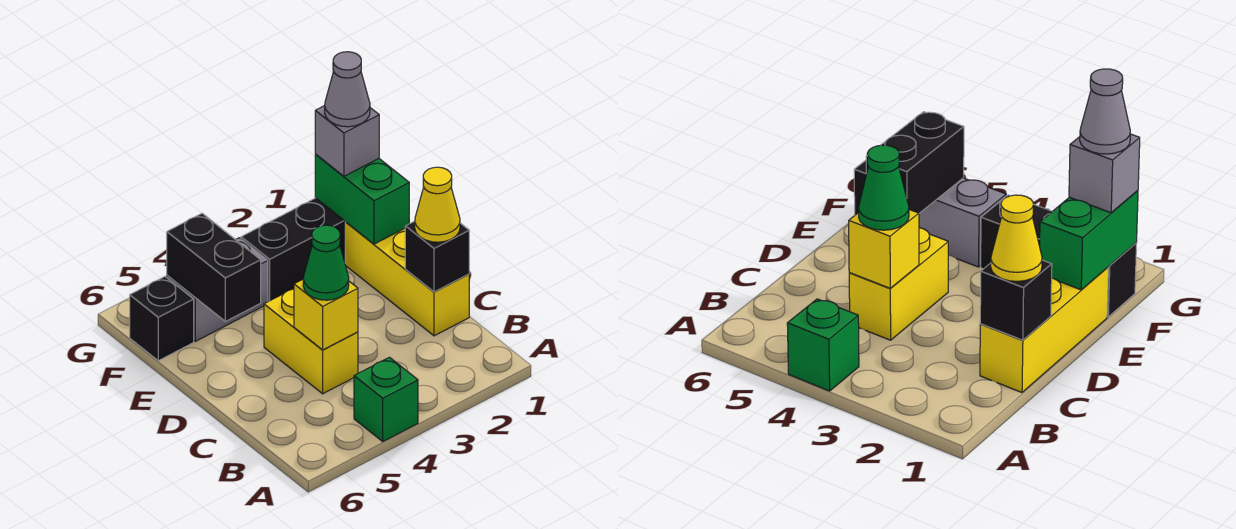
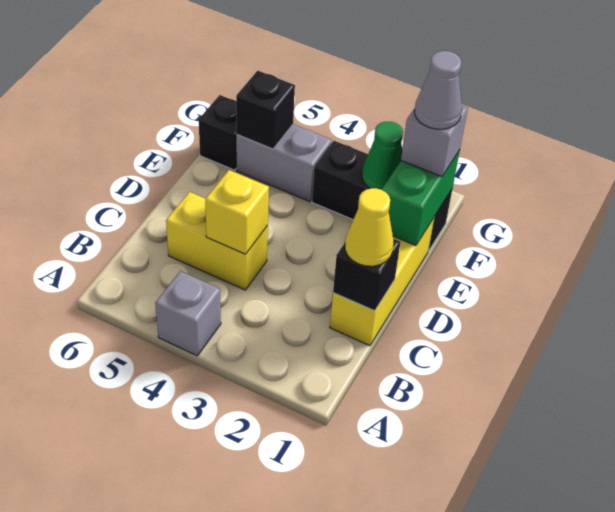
green brick A4 level 1 -> grey brick A4 level 1
yellow brick C4:D4 level 1 -> yellow brick C4:C5 level 1
green cone C4 level 3 -> green cone F2 level 2
black brick E5:F5 level 2 -> black brick F5 level 2

